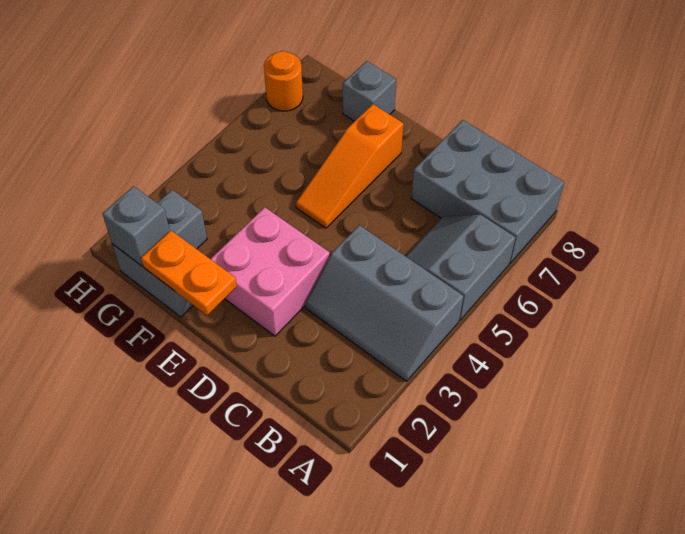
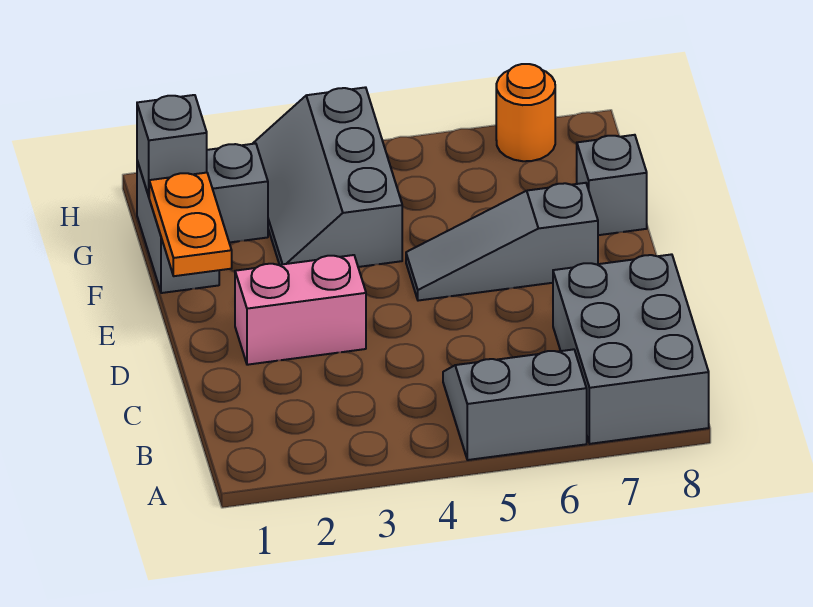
grey slope A3:C4 level 1 top 4 -> grey slope F3:H4 level 1 top 4
pink brick D2:E3 level 1 -> pink brick D2:D3 level 1
orange slope E5:E7 level 1 top 7 -> grey slope E5:E7 level 1 top 7

